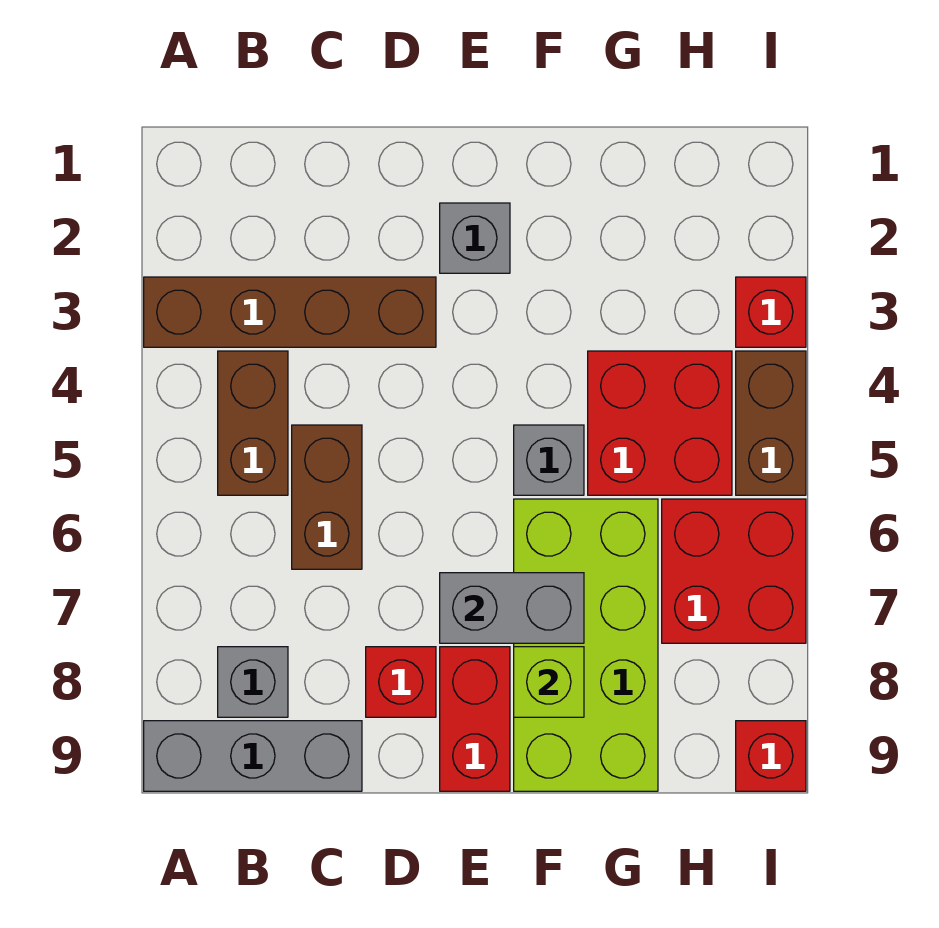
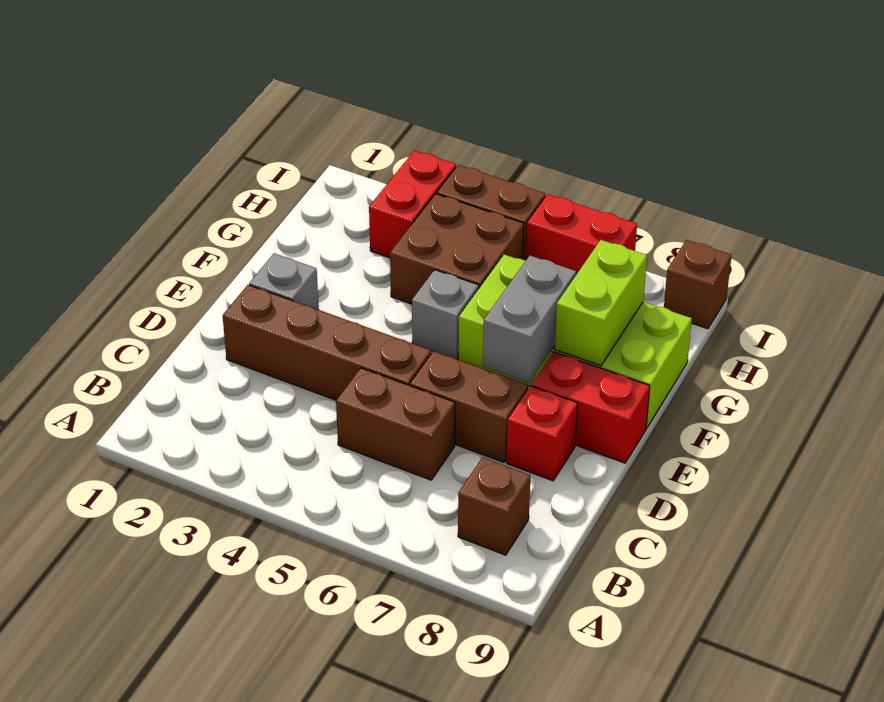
brown brick A3:D3 level 1 -> brown brick D2:D5 level 1
grey brick A9:C9 level 1 -> none
brown brick B4:B5 level 1 -> brown brick D6:D7 level 1
grey brick B8 level 1 -> brown brick B8 level 1
lime brick F8 level 2 -> lime brick F8:G8 level 2
red brick G4:H5 level 1 -> brown brick G4:H5 level 1
red brick H6:I7 level 1 -> red brick I6:I7 level 1
red brick I3 level 1 -> red brick H3:I3 level 1
red brick I9 level 1 -> brown brick I9 level 1

